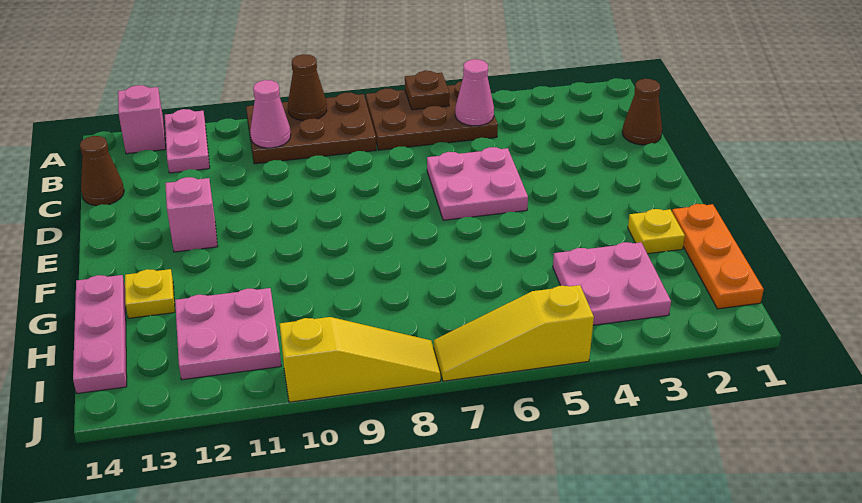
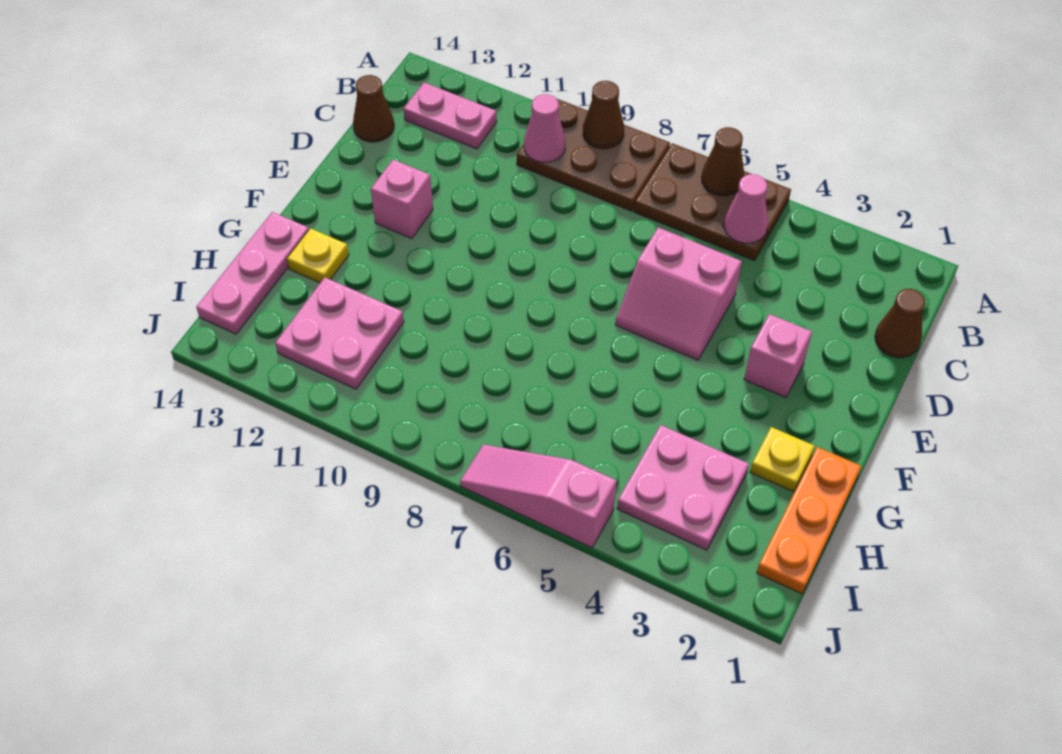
brown plate A6 level 2 -> brown cone A6 level 2
pink plate A12:B12 level 1 -> pink plate B12:B13 level 1
pink brick A13 level 1 -> pink brick E3 level 1
pink plate D5:E6 level 1 -> pink slope D5:E6 level 1 top D
yellow slope J5:J7 level 1 top 5 -> pink slope J5:J7 level 1 top 5
yellow slope J8:J10 level 1 top 10 -> none

